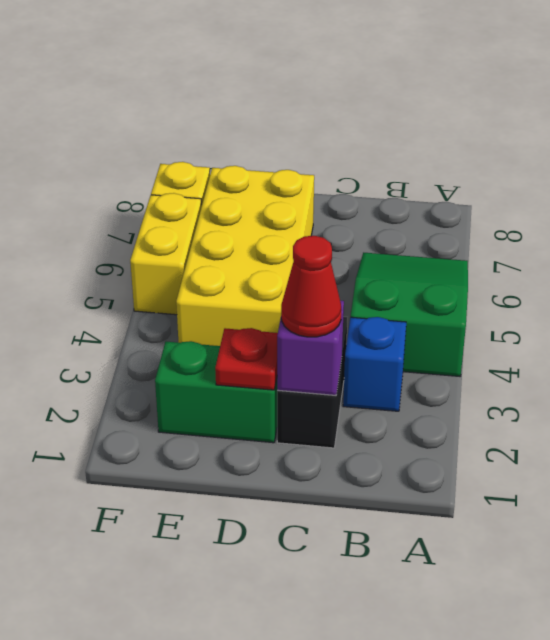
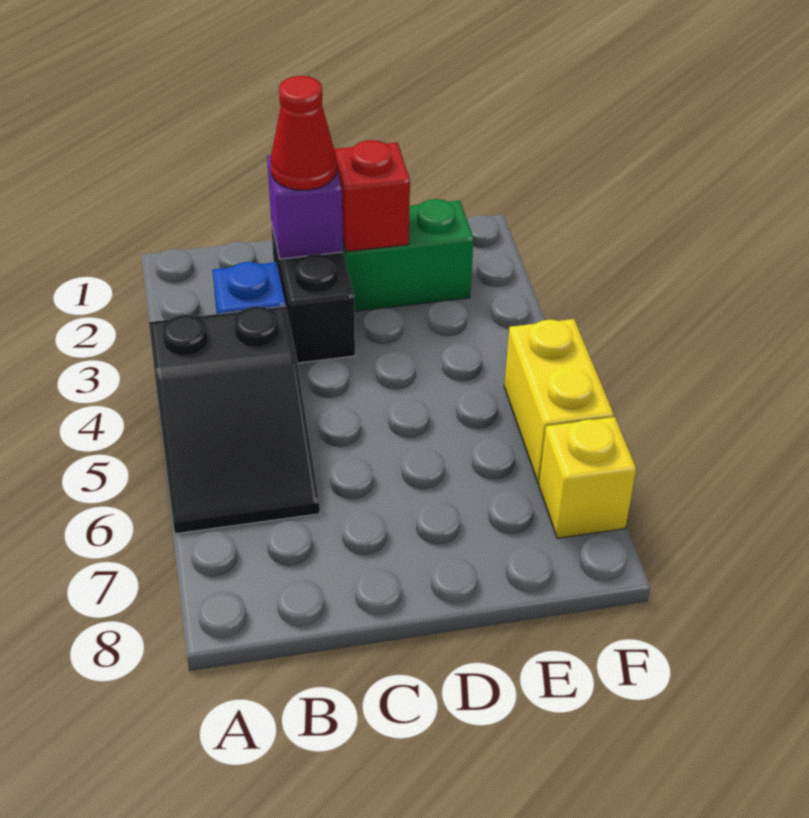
green slope A4:B6 level 1 top 4 -> black slope A4:B6 level 1 top 4
red plate D2 level 2 -> red brick D2 level 2
yellow brick D4:E7 level 1 -> none

